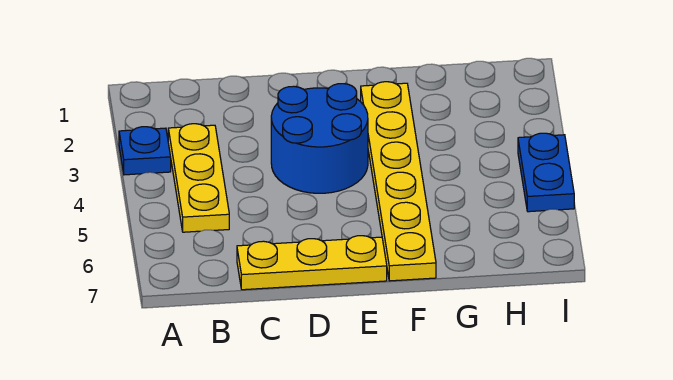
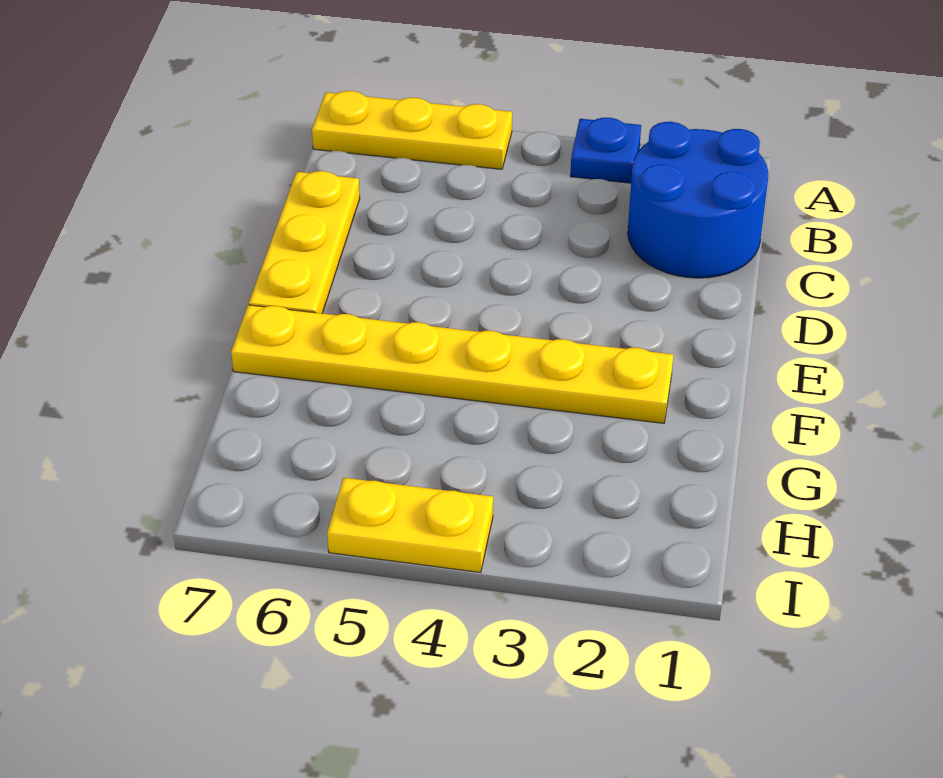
yellow plate B3:B5 level 1 -> yellow plate A5:A7 level 1
blue round brick D3:E4 level 1 -> blue round brick B1:C2 level 1
blue plate I4:I5 level 1 -> yellow plate I4:I5 level 1

